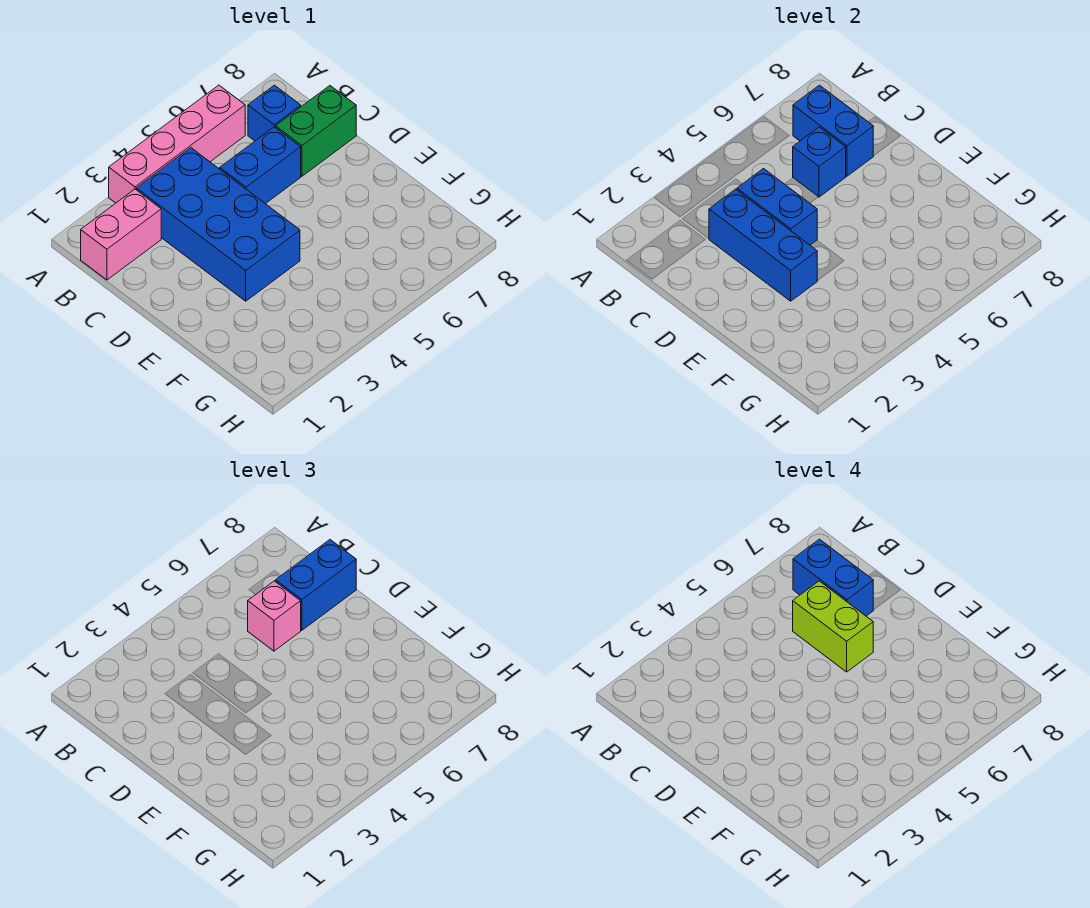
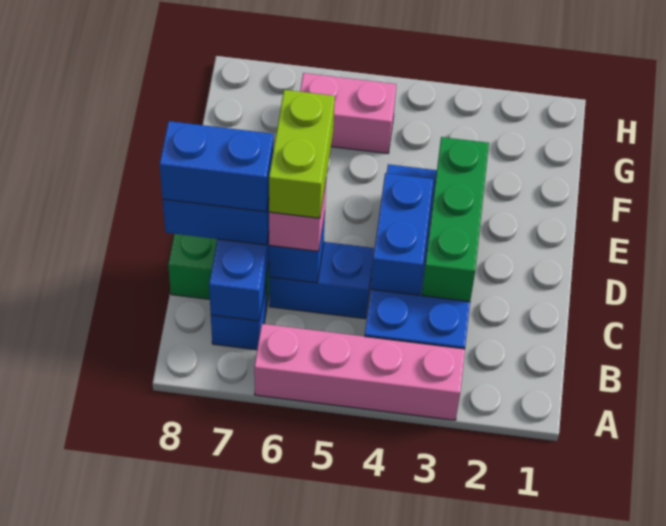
pink brick B1:B2 level 1 -> pink brick G5:G6 level 1
blue brick B7:C7 level 4 -> blue brick C7:C8 level 4
blue brick C3:E3 level 2 -> green brick C3:E3 level 2

